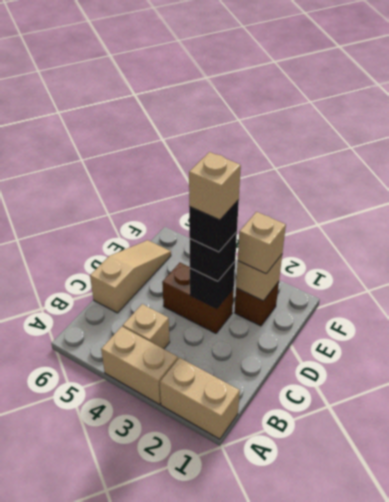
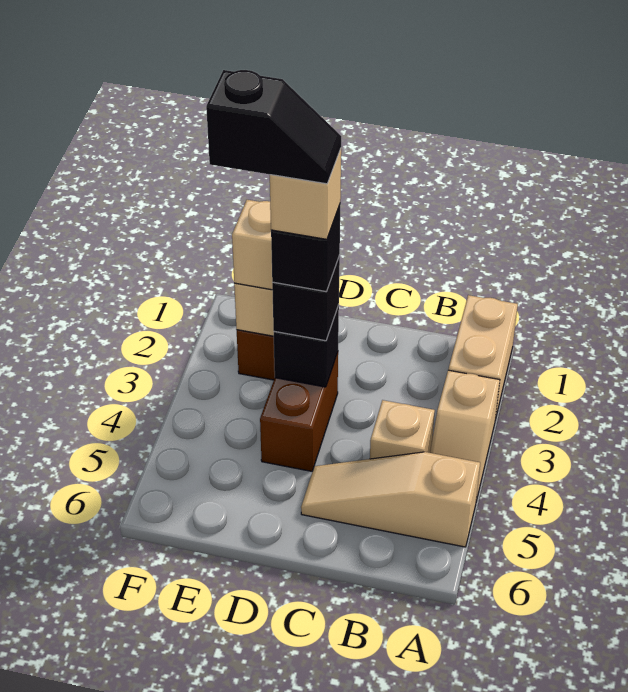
tan brick A3:A4 level 1 -> tan slope A3:A4 level 1 top 3
tan slope C6:E6 level 1 top C -> tan slope A5:C5 level 1 top A
none -> black slope D3:E3 level 6 top E

